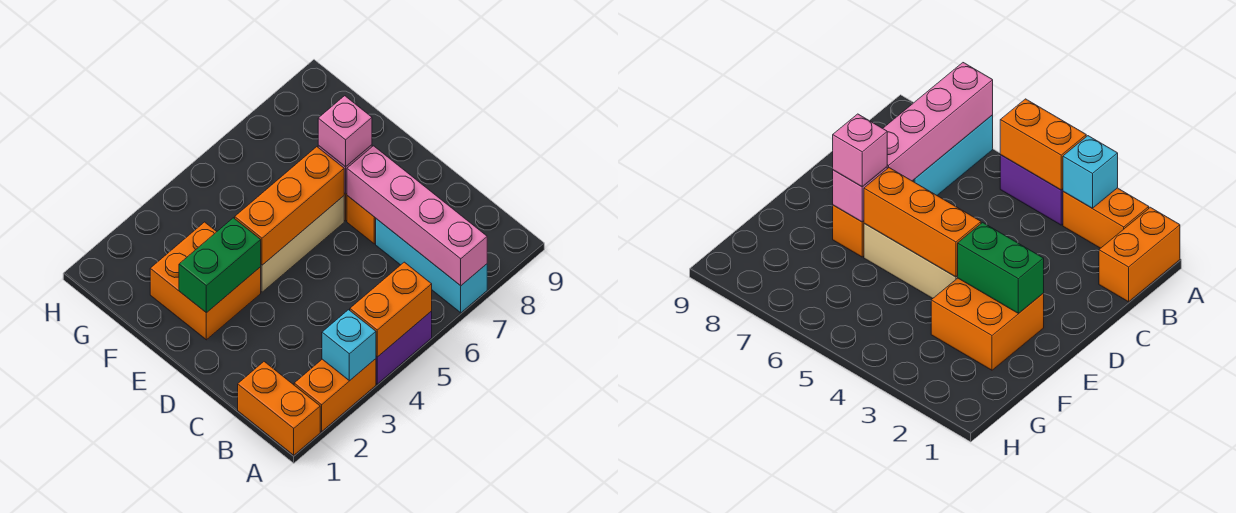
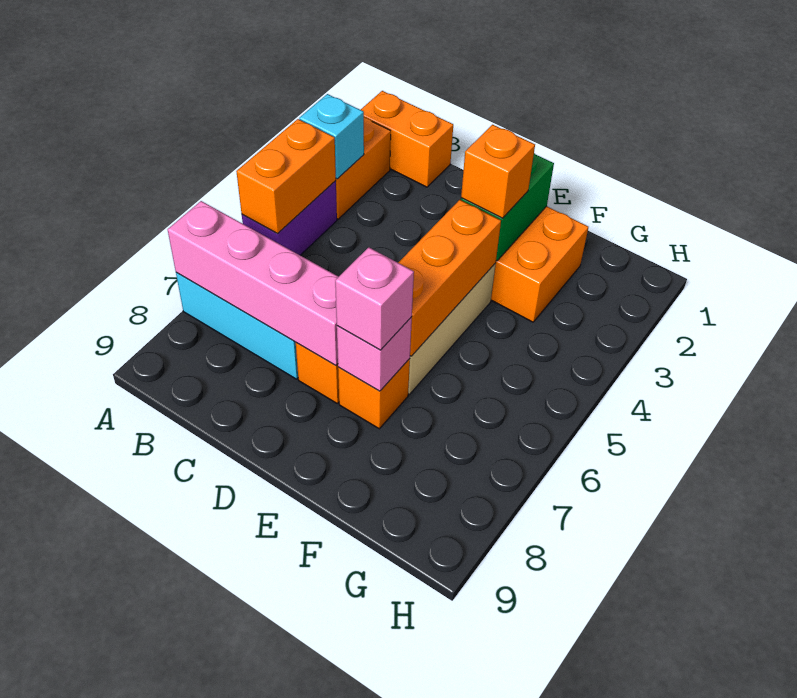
none -> orange brick E3 level 3

